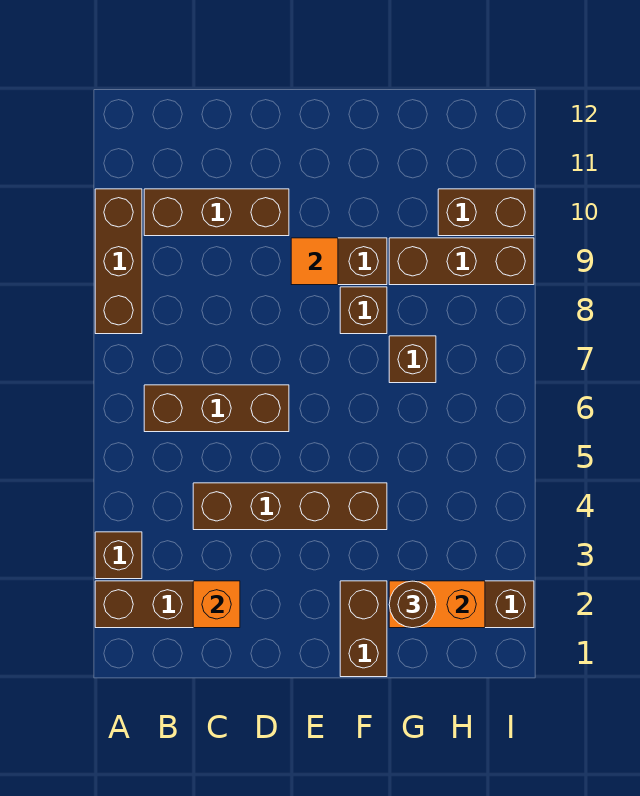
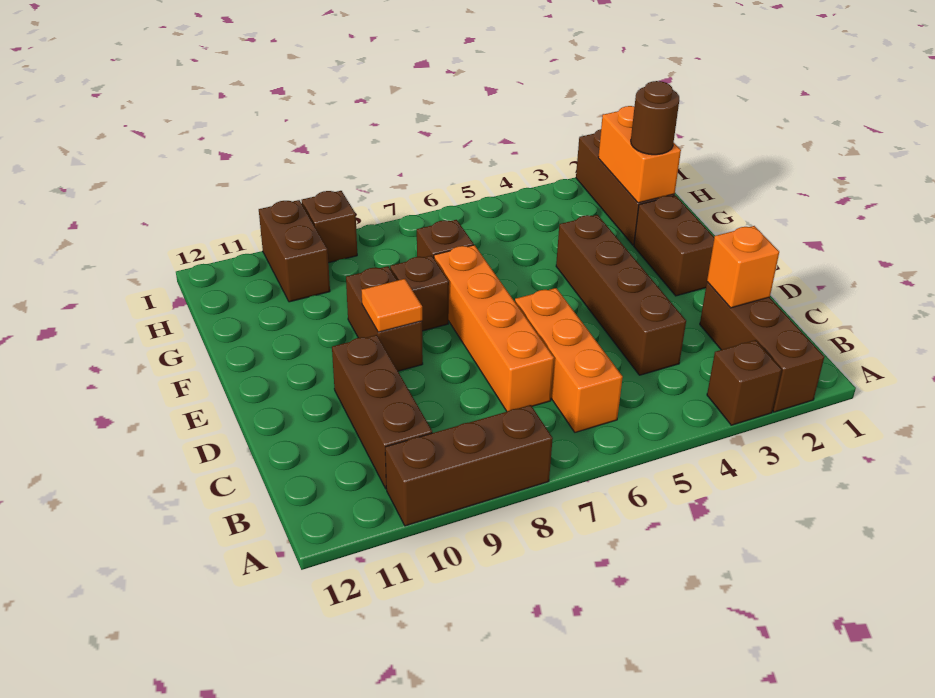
brown brick B6:D6 level 1 -> orange brick B6:D6 level 1
none -> orange brick C7:F7 level 1
brown brick F1:F2 level 1 -> brown brick E2:F2 level 1
brown brick G9:I9 level 1 -> brown brick I9 level 1

